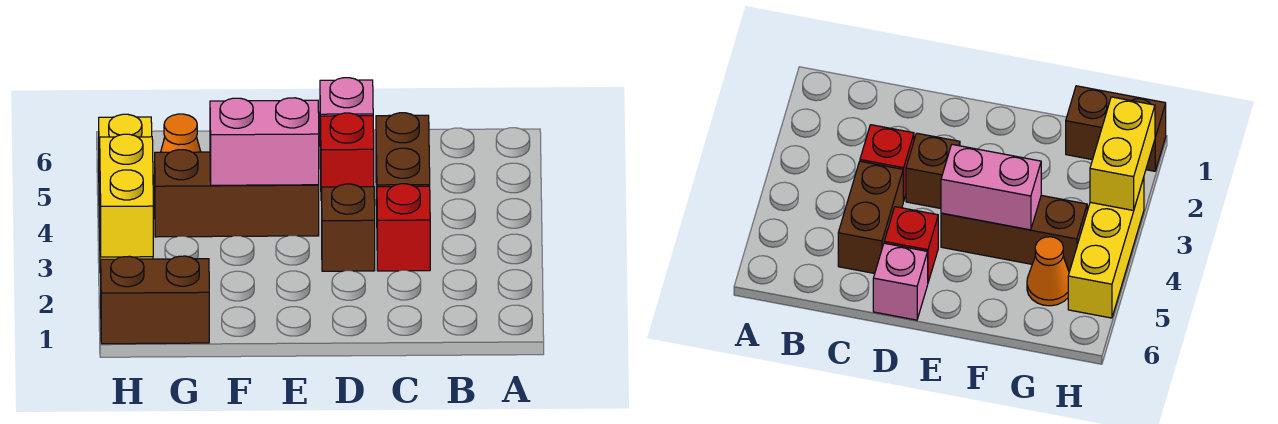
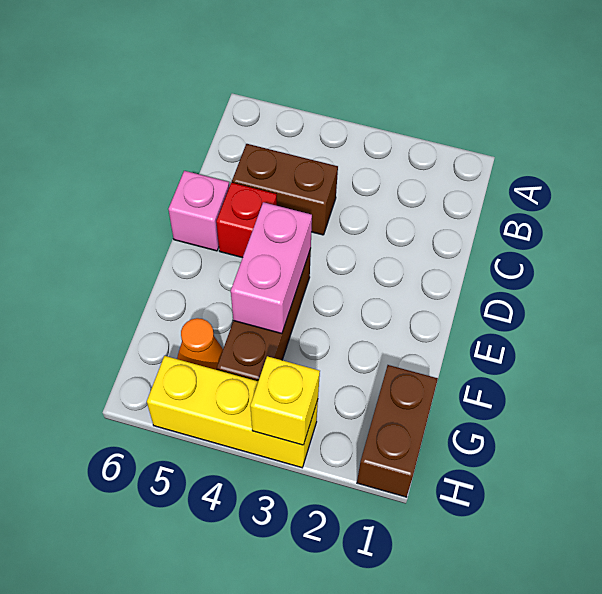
red brick C3 level 1 -> none
brown brick D3 level 1 -> none
yellow brick H2:H3 level 2 -> yellow brick H3 level 2

